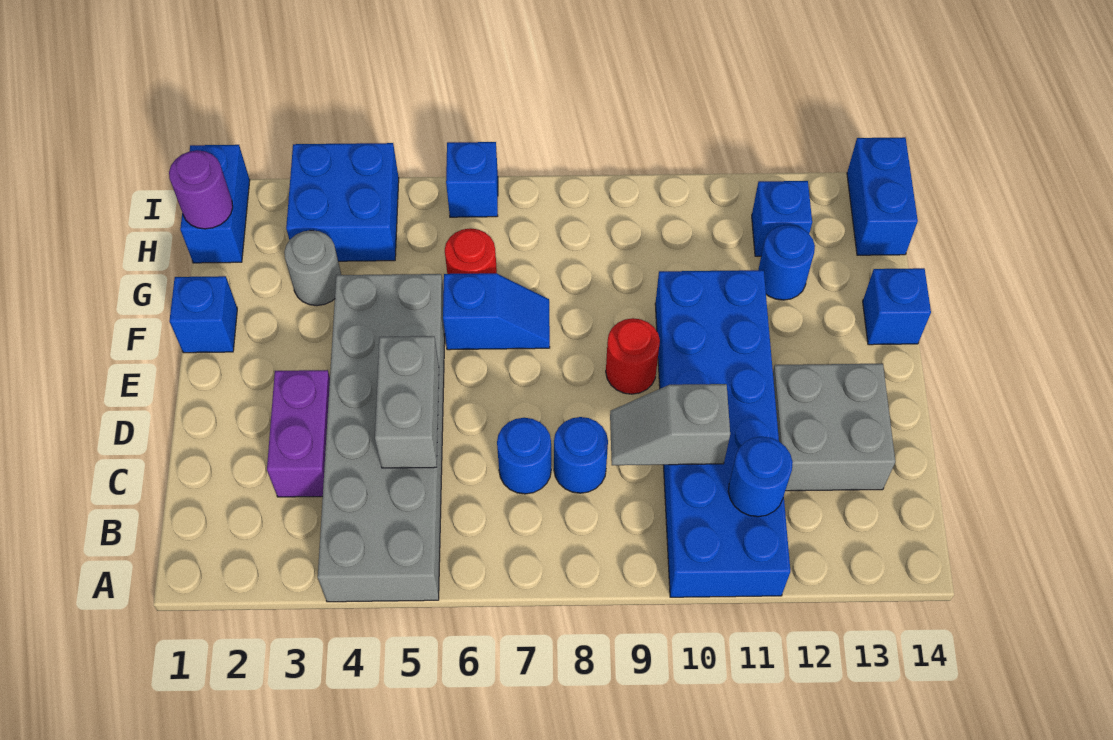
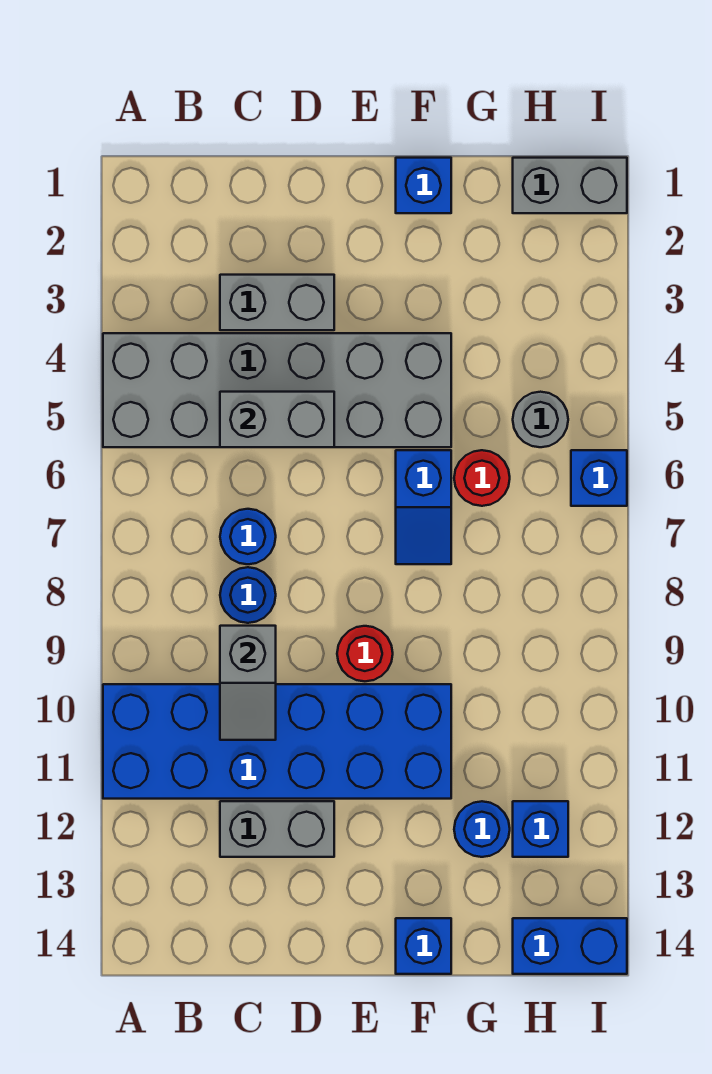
blue round brick B11 level 2 -> none
purple brick C3:D3 level 1 -> grey brick C3:D3 level 1
grey slope C9:C10 level 2 top 10 -> grey slope C9:C10 level 2 top 9
grey brick C12:D13 level 1 -> grey brick C12:D12 level 1
grey round brick G3 level 1 -> grey round brick H5 level 1
blue brick H1:I1 level 1 -> grey brick H1:I1 level 1
purple round brick H1 level 2 -> none
blue brick H3:I4 level 1 -> none

